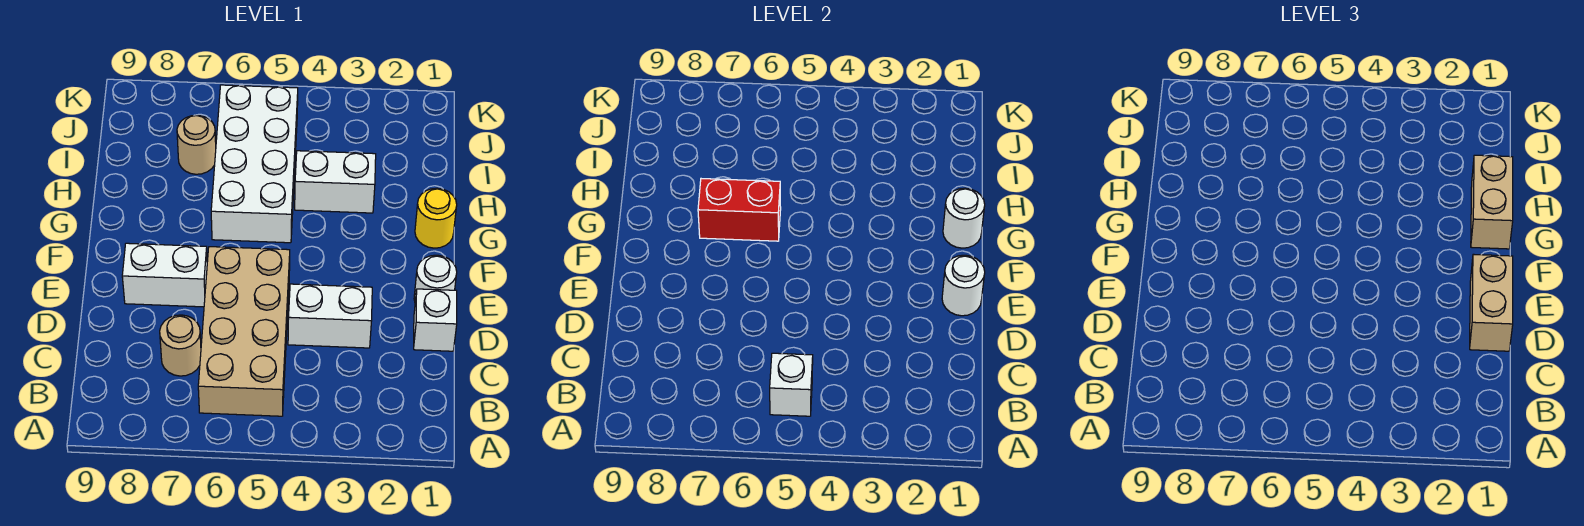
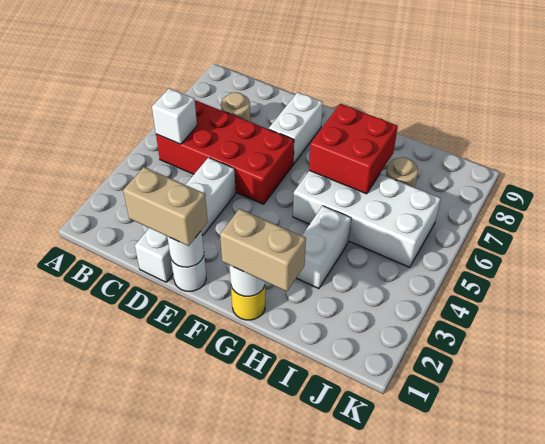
tan brick B5:E6 level 1 -> red brick B5:E6 level 1
red brick G6:G7 level 2 -> red brick G6:H7 level 2

